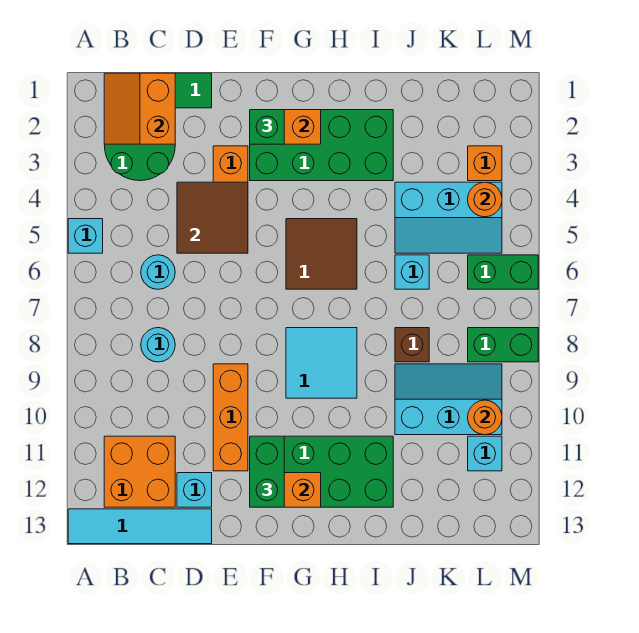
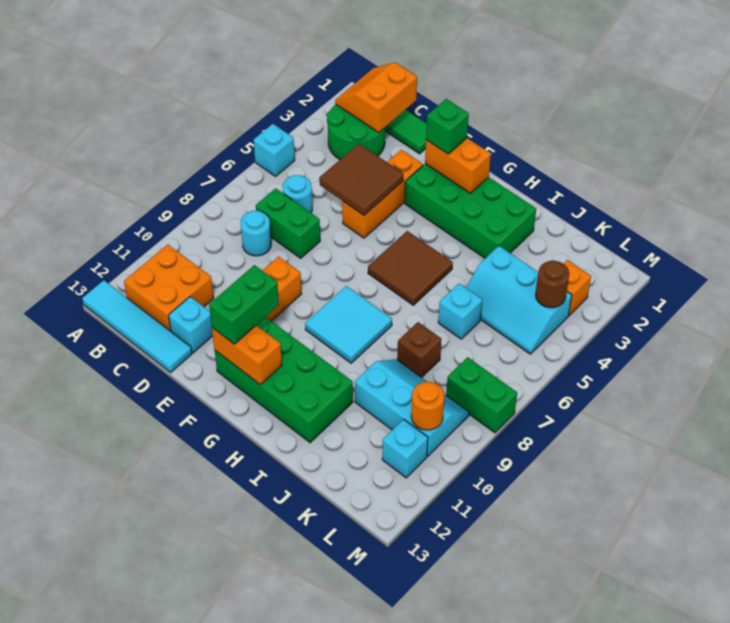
orange round brick L4 level 2 -> brown round brick L4 level 2
green brick L6:M6 level 1 -> green brick C7:D7 level 1

